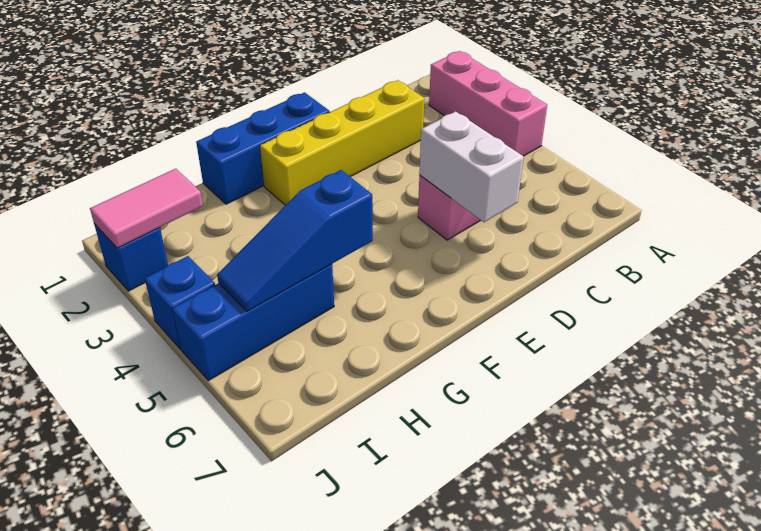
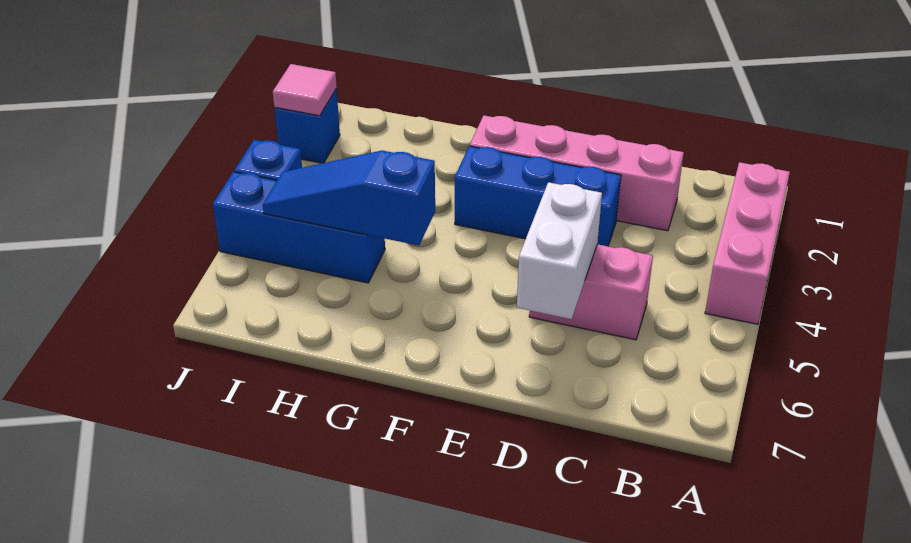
yellow brick C2:F2 level 1 -> pink brick C2:F2 level 1
blue brick E1:G1 level 1 -> blue brick D3:F3 level 1
pink tile I2:J2 level 2 -> pink tile J2 level 2

